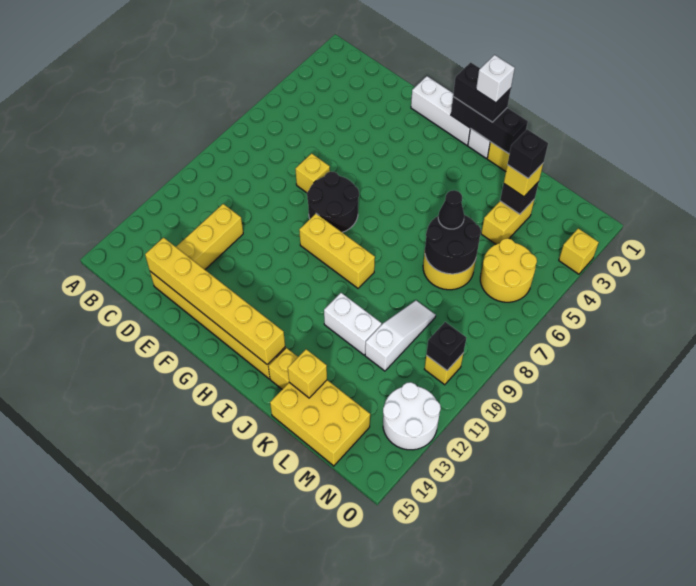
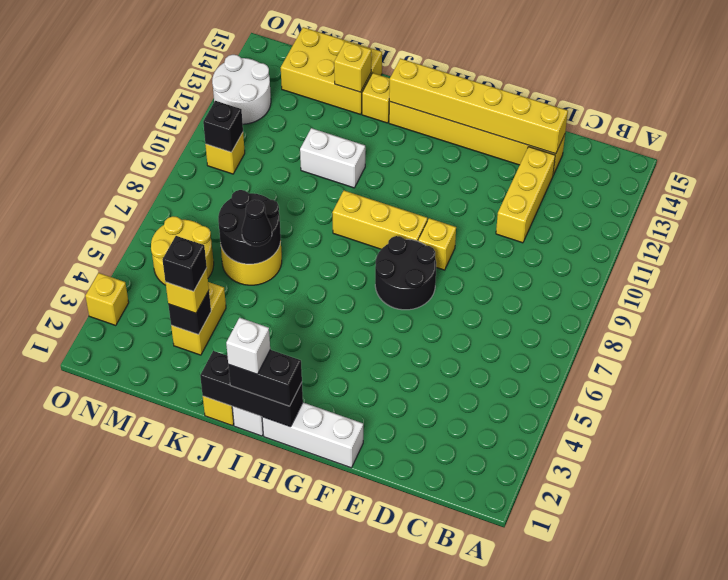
yellow brick E7 level 1 -> yellow brick F9 level 1
white slope L9:L11 level 1 top 11 -> none

